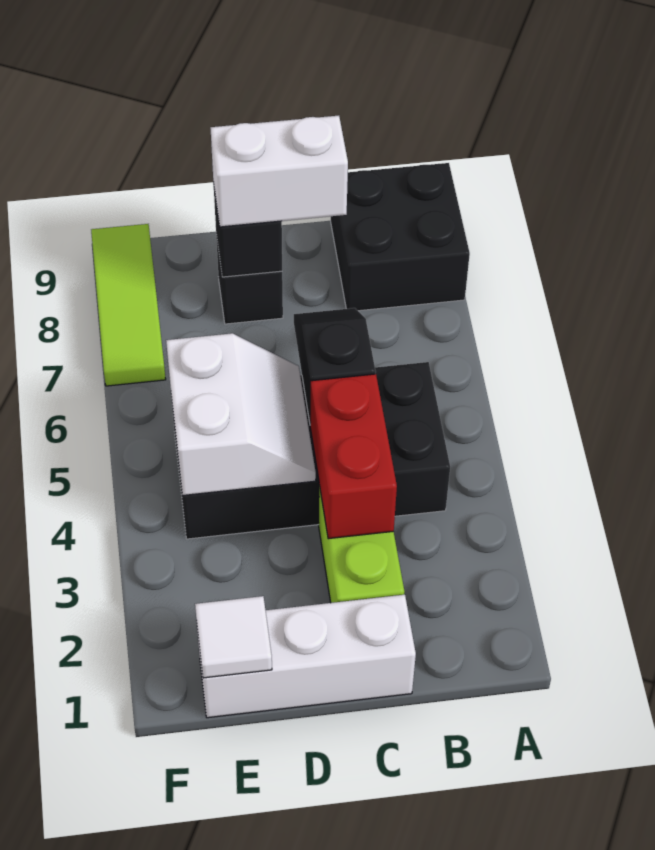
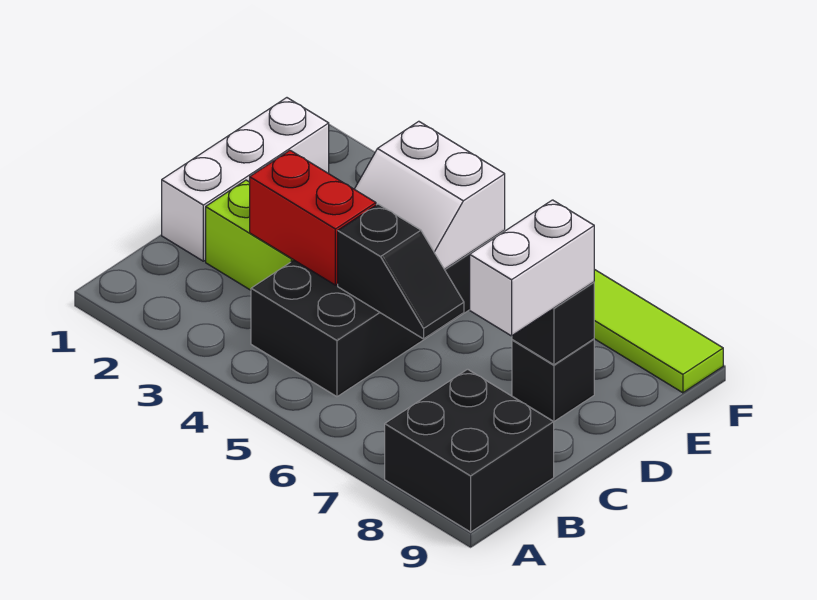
white tile E1 level 2 -> none

